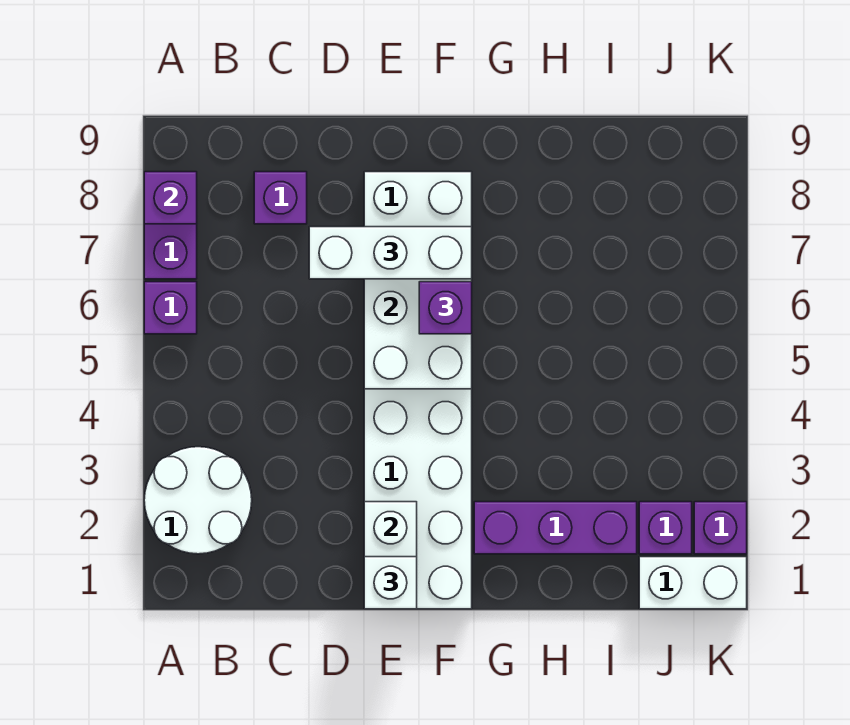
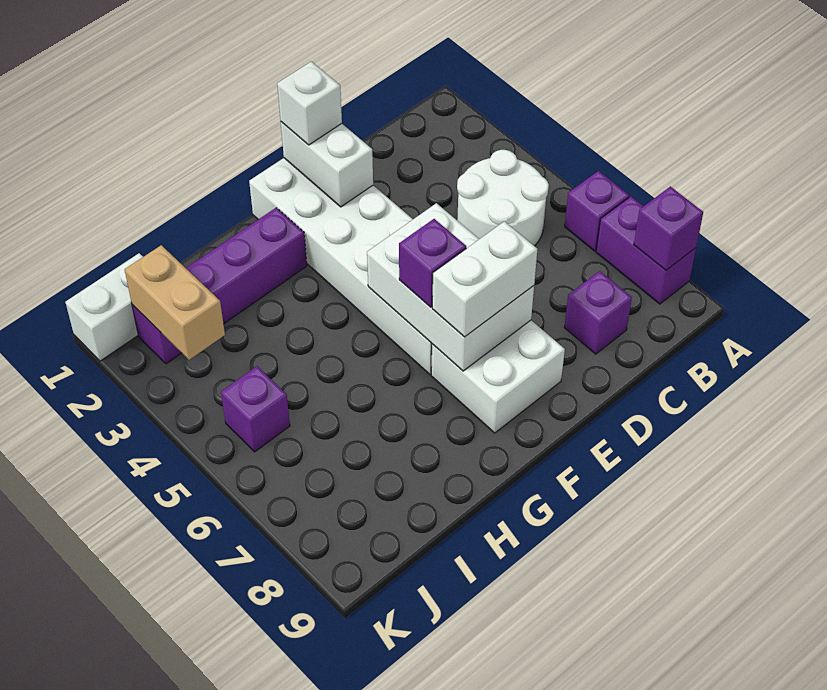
white round brick A2:B3 level 1 -> white round brick B4:C5 level 1
white brick D7:F7 level 3 -> white brick E7:F7 level 3
none -> tan brick J2:J3 level 2
purple brick K2 level 1 -> purple brick J5 level 1

